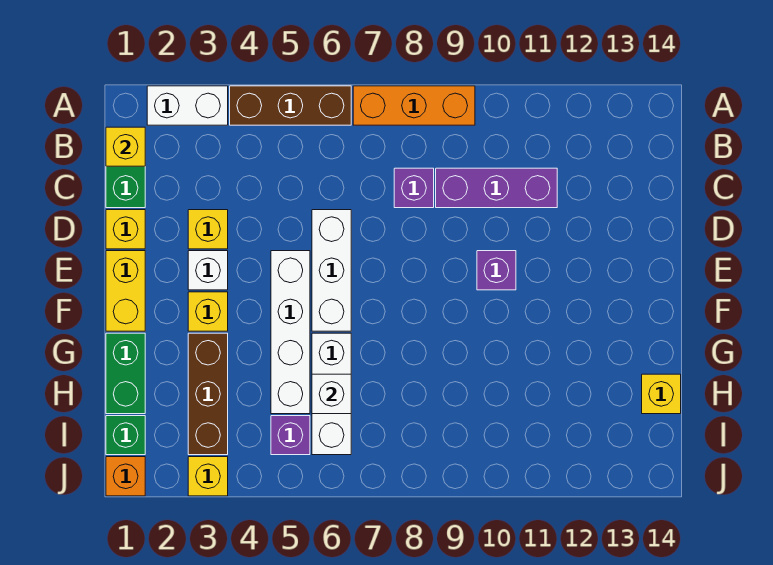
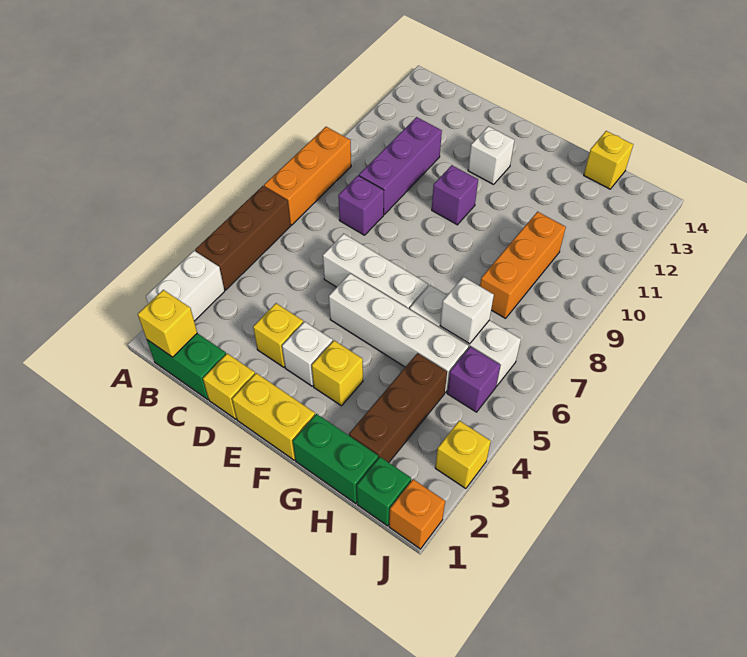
none -> white brick E12 level 1
brown brick G3:I3 level 1 -> brown brick H2:H4 level 1
none -> orange brick H8:H10 level 1

